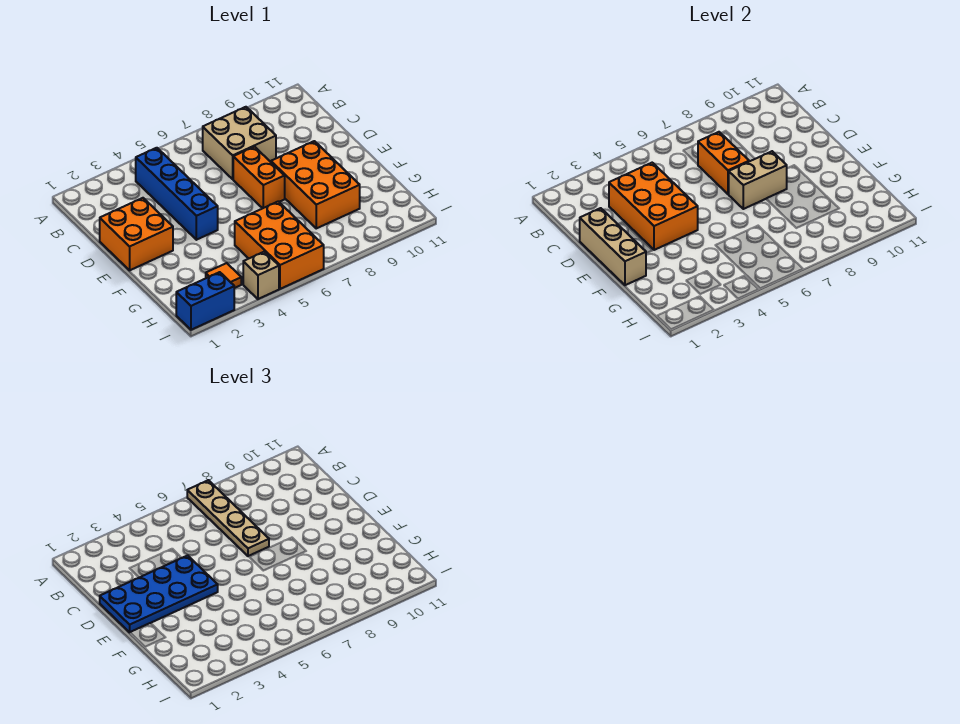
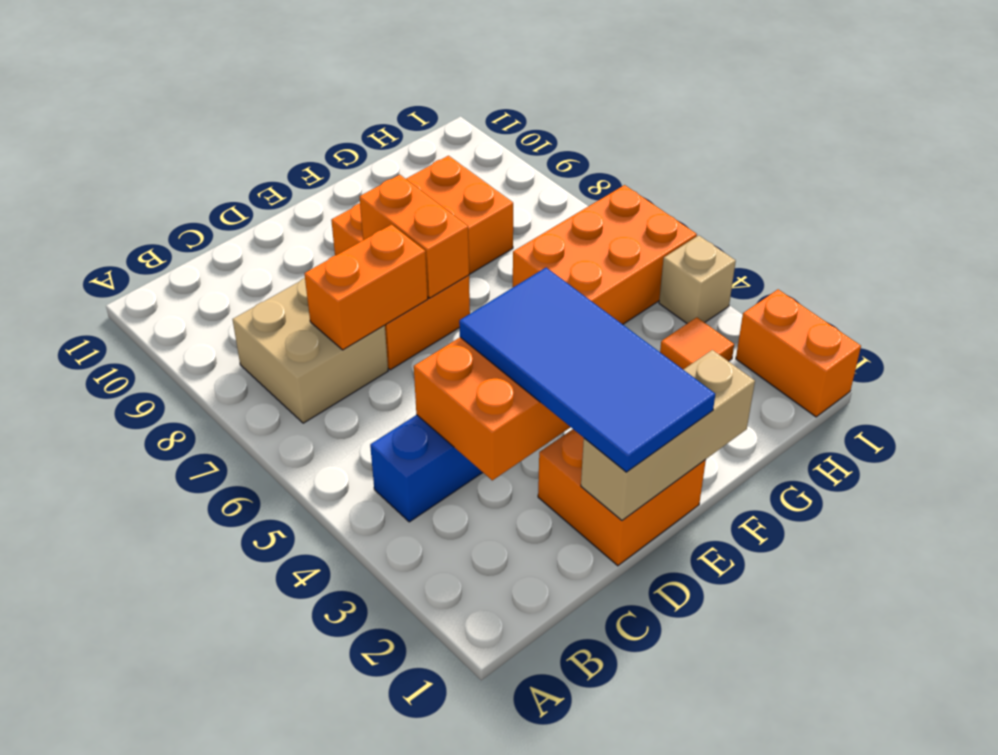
tan plate A7:D7 level 3 -> none
blue plate D1:E4 level 3 -> blue tile D1:E4 level 3
tan brick E7:E8 level 2 -> orange brick E7:E8 level 2
blue brick I1:I2 level 1 -> orange brick I1:I2 level 1

